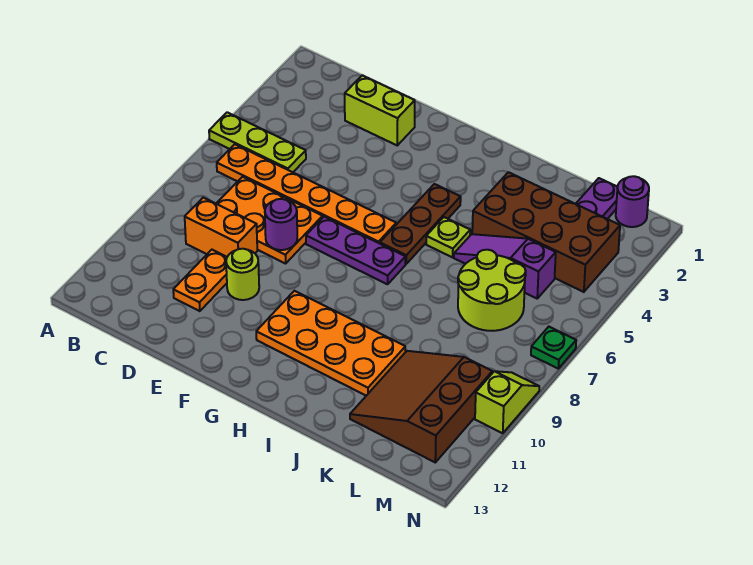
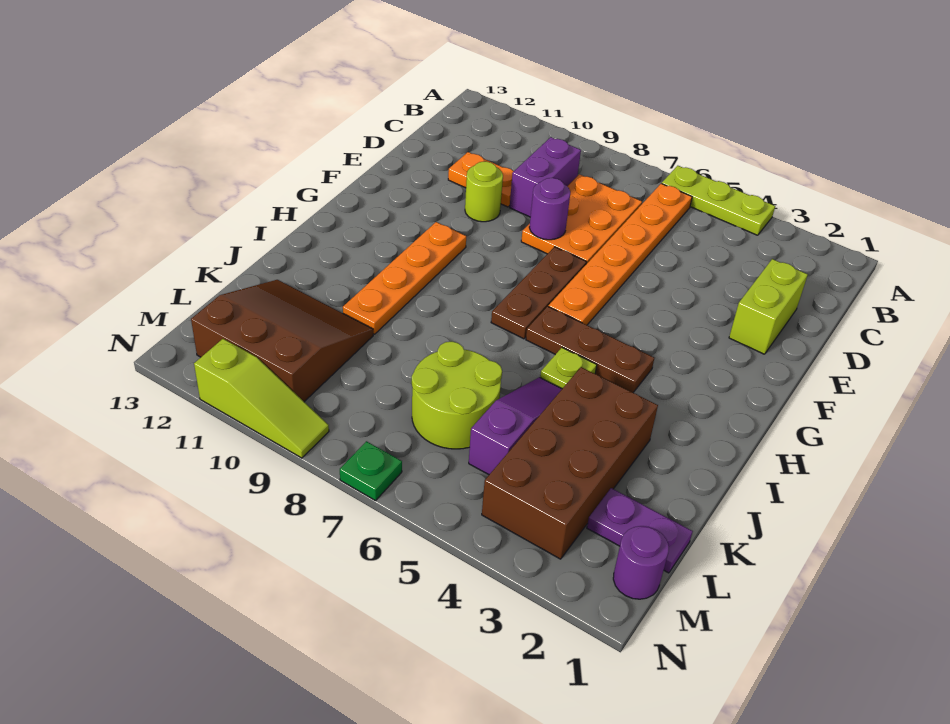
lime plate A5:C5 level 1 -> lime plate A4:A6 level 1
orange brick C9:D9 level 1 -> purple brick C9:D9 level 1
purple plate F7:H7 level 1 -> brown plate F7:H7 level 1
orange plate G10:J11 level 1 -> orange plate G10:J10 level 1
lime slope N9:N10 level 1 top 10 -> lime slope N9:N11 level 1 top 11

